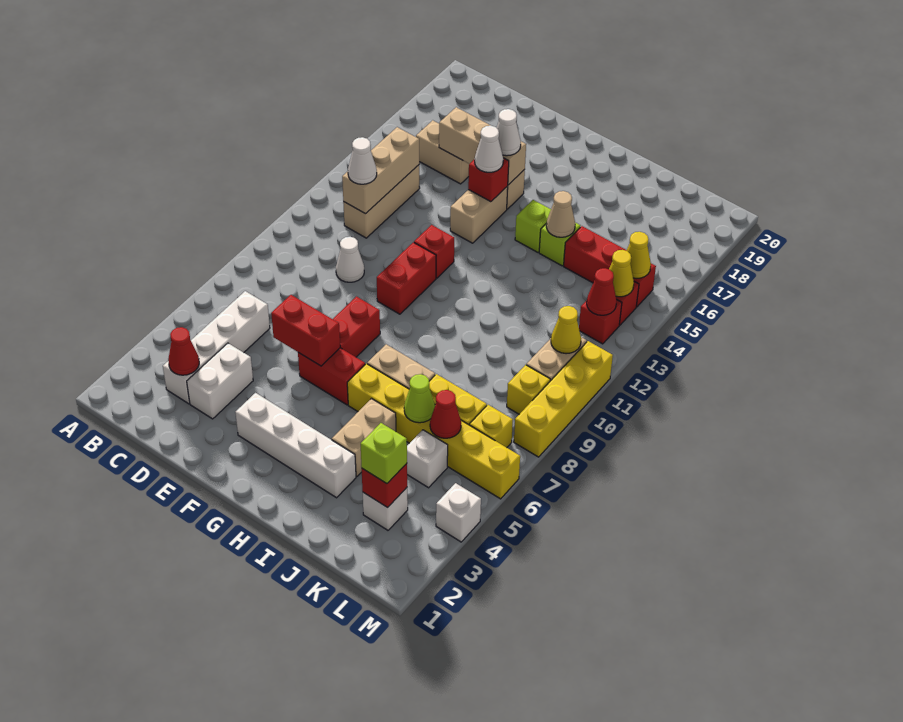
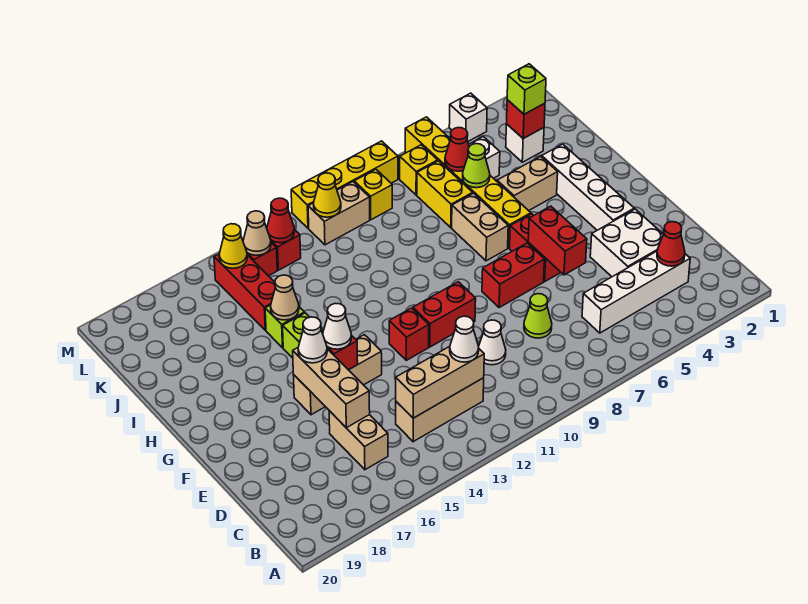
white brick D3:D4 level 1 -> white brick D3:E4 level 1
none -> lime cone D8 level 1
yellow cone L14 level 2 -> tan cone L14 level 2

